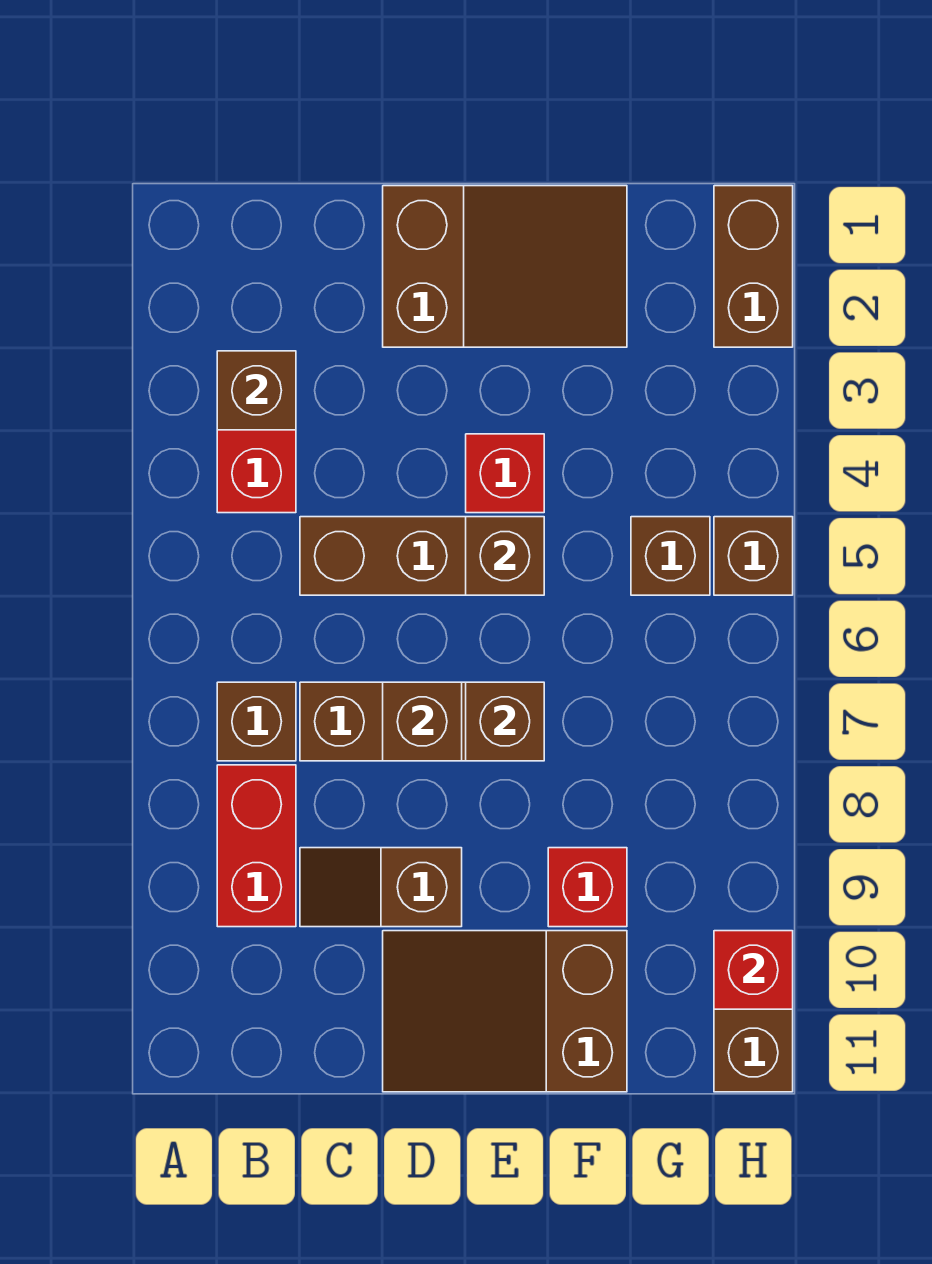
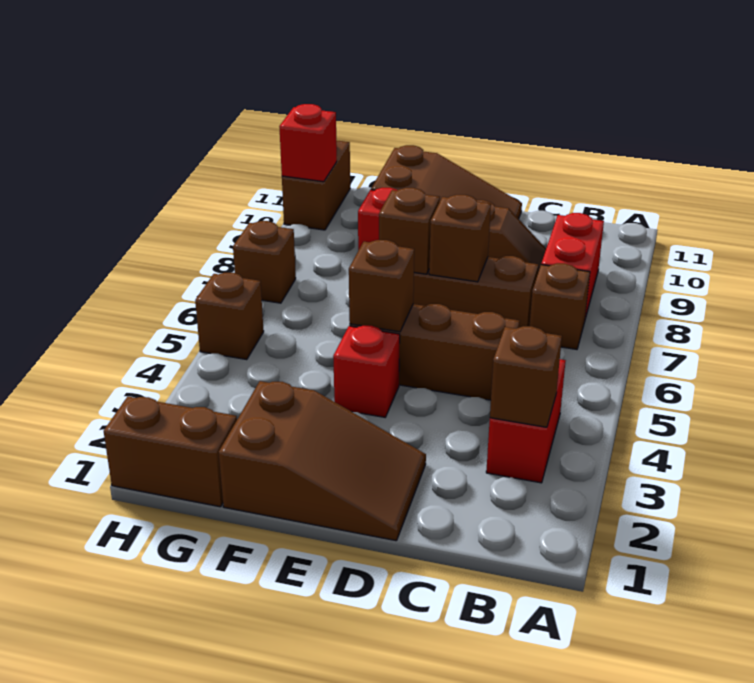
brown slope D1:F2 level 1 top D -> brown slope D1:F2 level 1 top F
brown brick G5 level 1 -> brown brick H7 level 1
brown brick H1:H2 level 1 -> brown brick G1:H1 level 1

